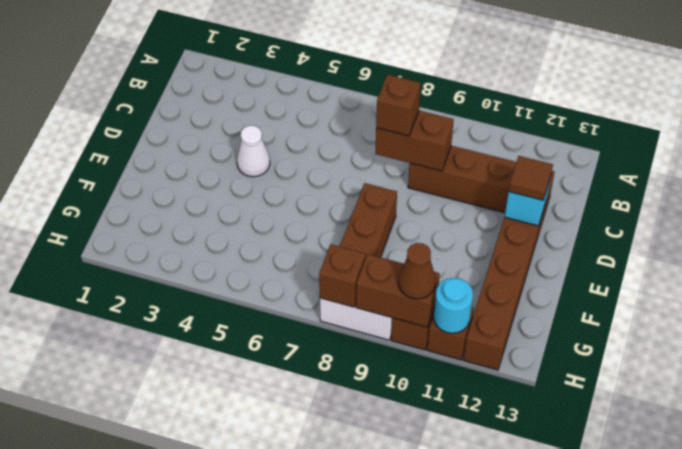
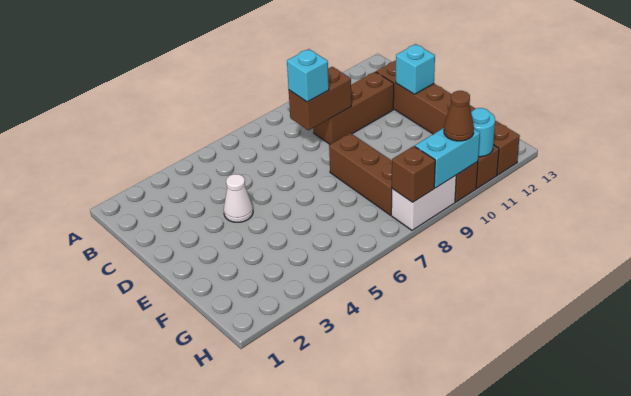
brown brick C8 level 3 -> cyan brick C8 level 3
brown tile D12 level 3 -> none
brown brick H9:H10 level 2 -> cyan brick H9:H10 level 2

